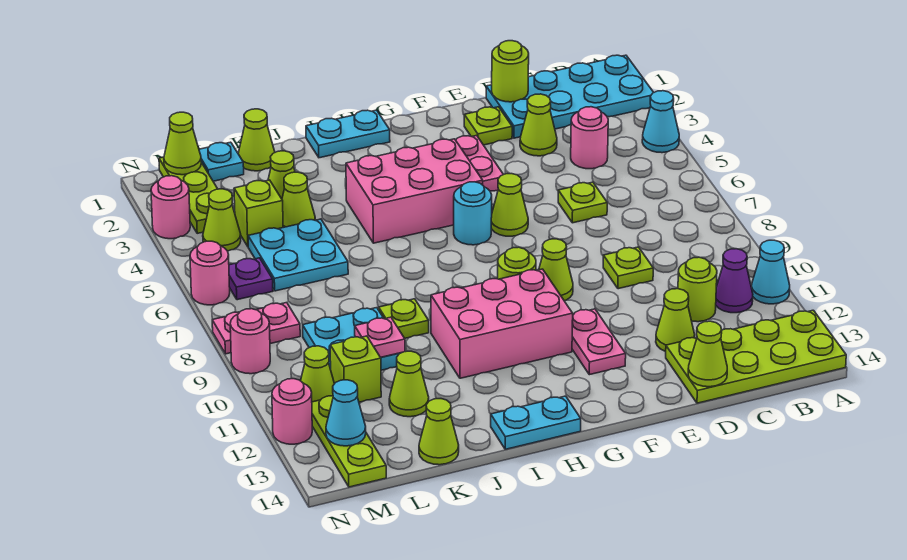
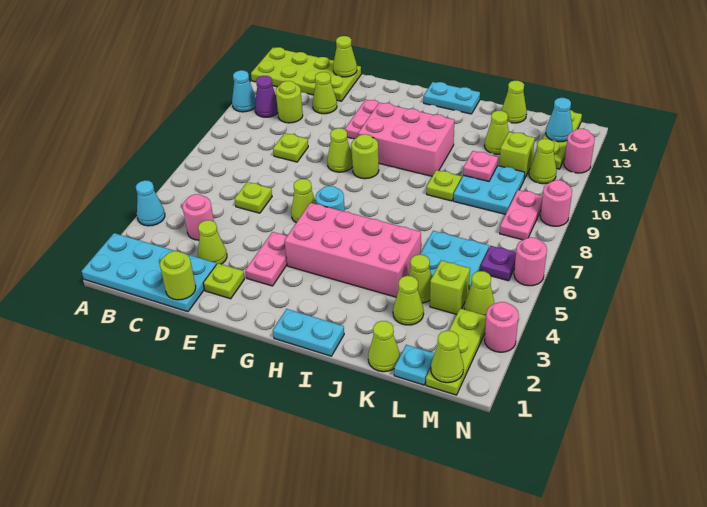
pink brick G4:I5 level 1 -> pink brick G4:J5 level 1
pink plate M8:N8 level 1 -> pink plate M8:M9 level 1

